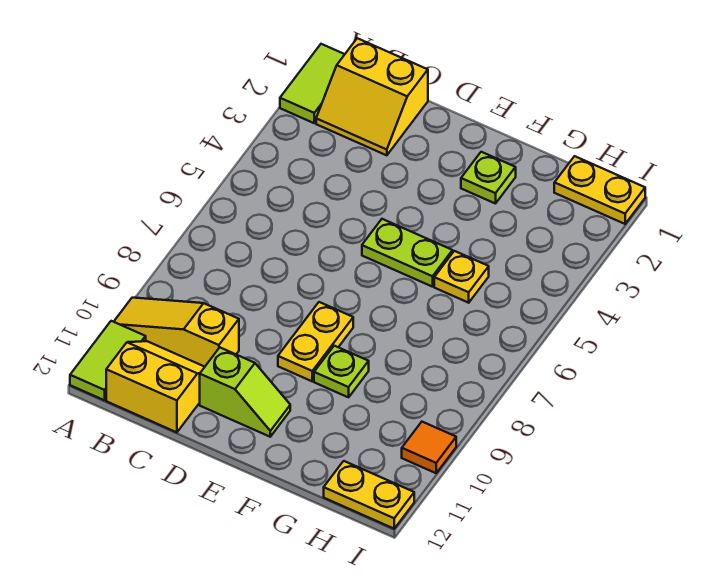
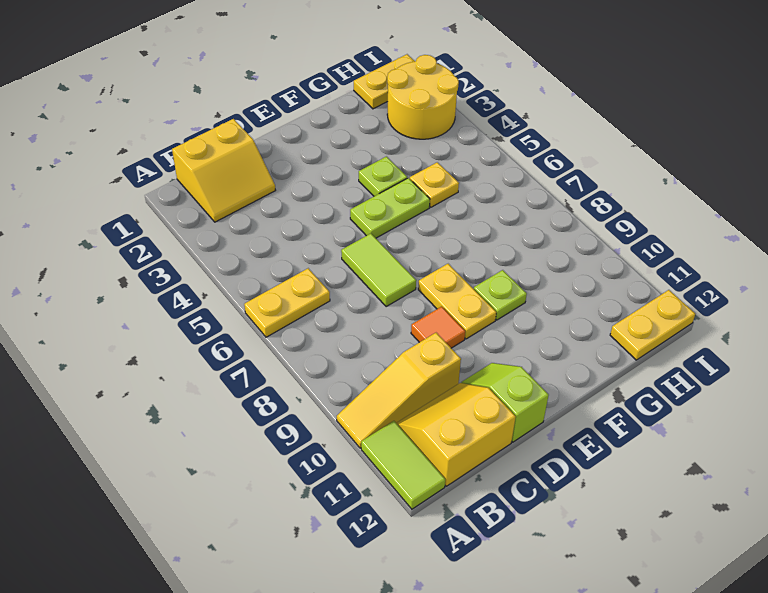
lime tile A1:A2 level 1 -> lime tile D6:D7 level 1
none -> yellow plate A6:B6 level 1
lime slope D11:E11 level 1 top D -> lime slope D11:D12 level 1 top 12
lime plate F2 level 1 -> lime plate F4 level 1
none -> yellow round brick H2:I3 level 1
orange tile I10 level 1 -> orange tile D9 level 1

